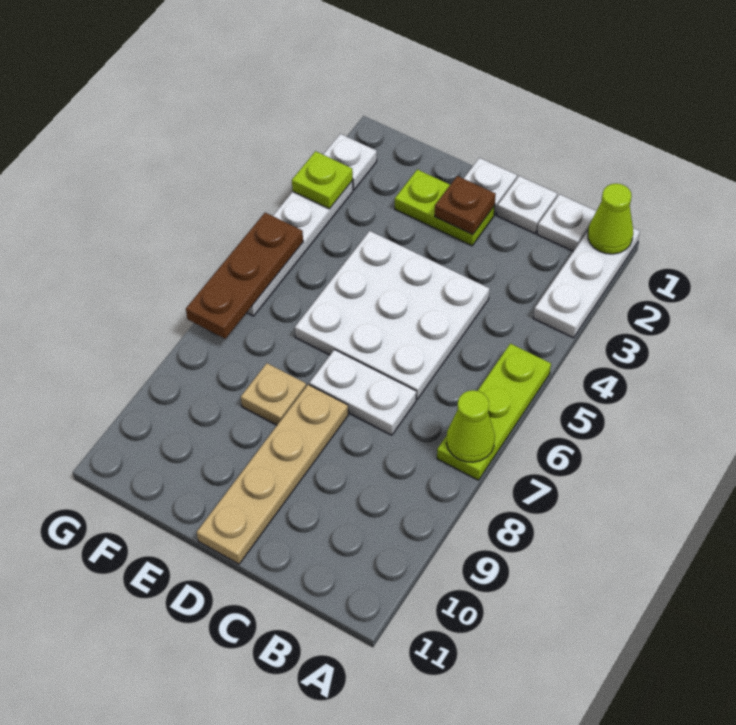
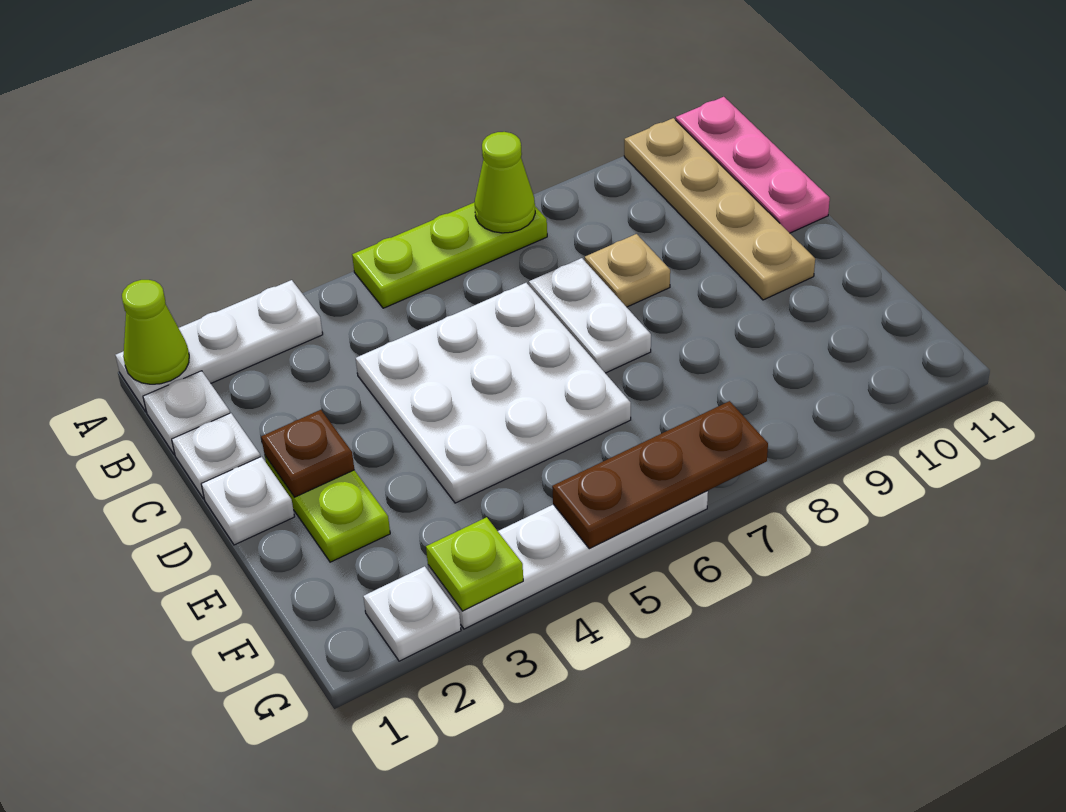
none -> pink plate A11:C11 level 1
tan plate D8:D11 level 1 -> tan plate A10:D10 level 1
tan plate E8 level 1 -> tan plate C8 level 1

